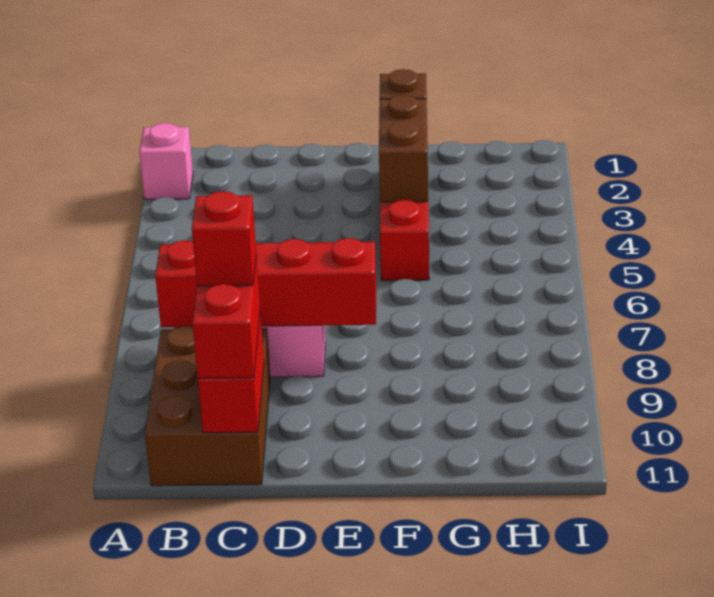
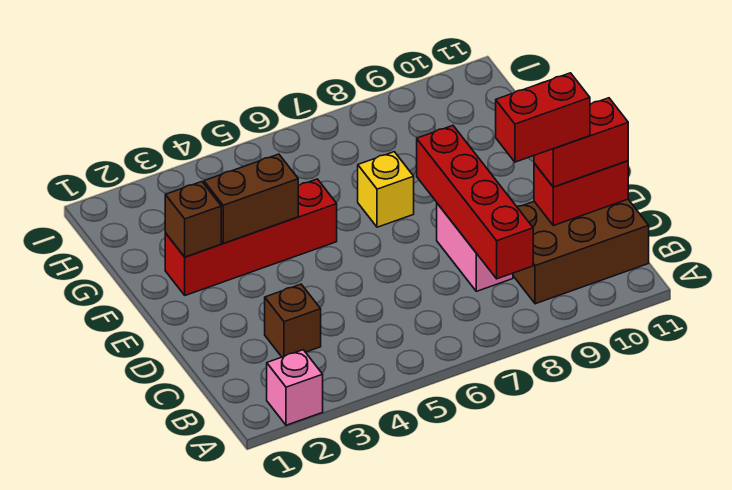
none -> brown brick C3 level 1
red brick C10 level 4 -> red brick C9:C10 level 4
none -> yellow brick F7 level 1

